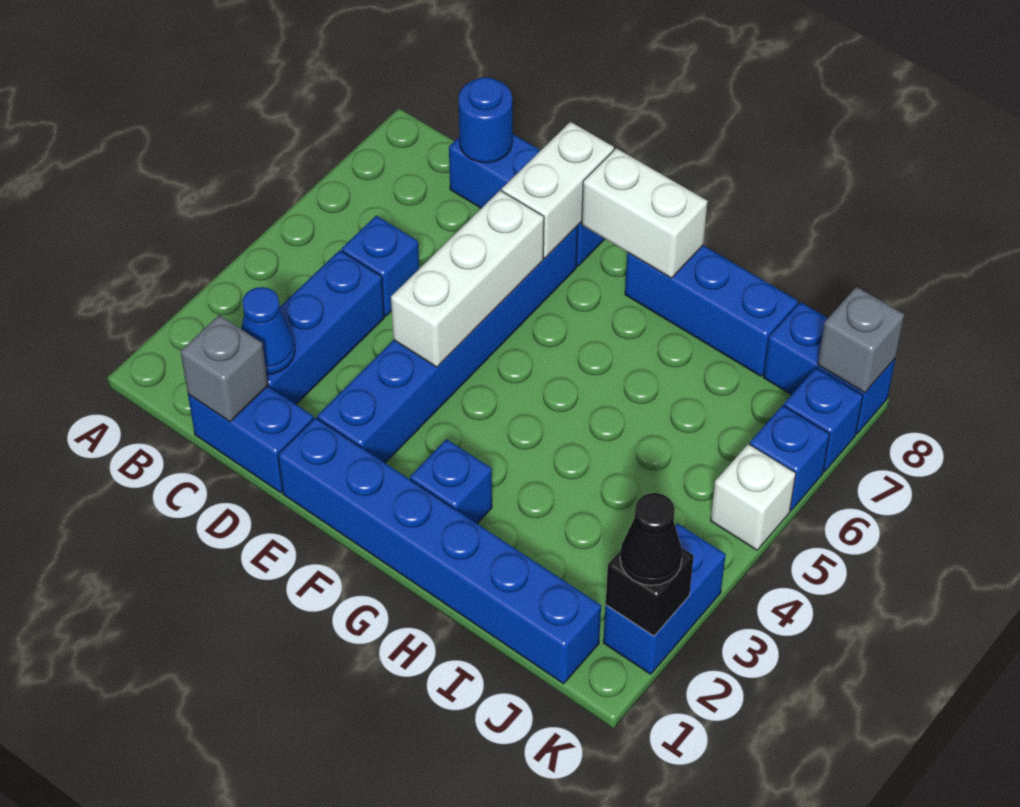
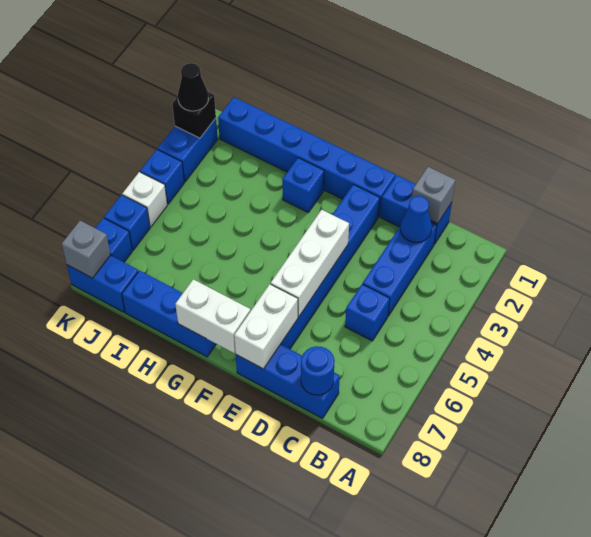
none -> blue brick K4 level 1

